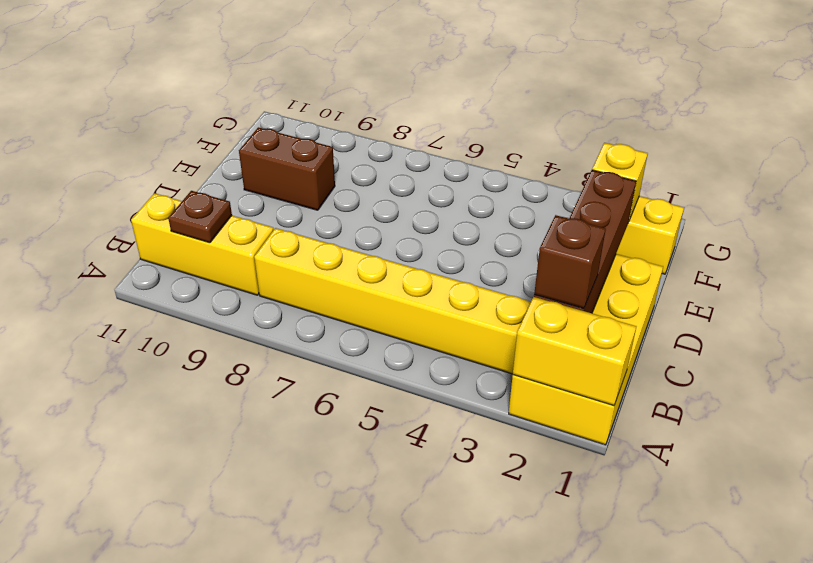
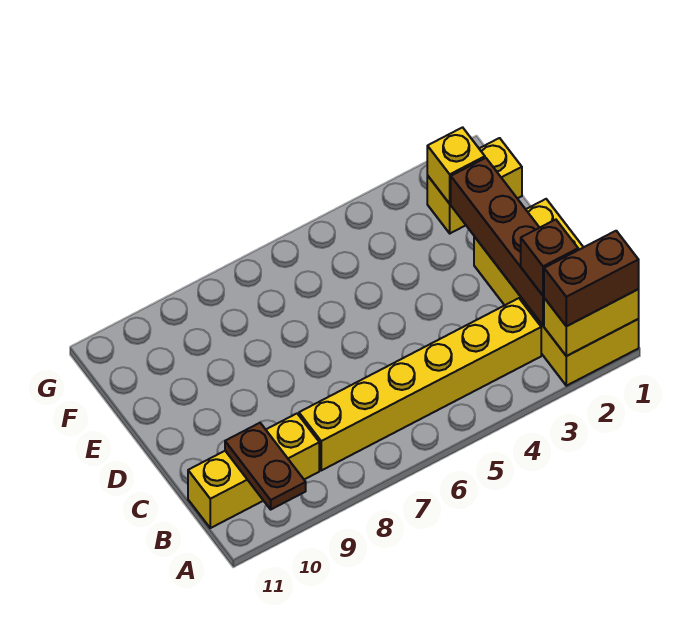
brown plate B10 level 2 -> brown plate A10:B10 level 2
brown brick E9:E10 level 1 -> brown brick A1:A2 level 3

